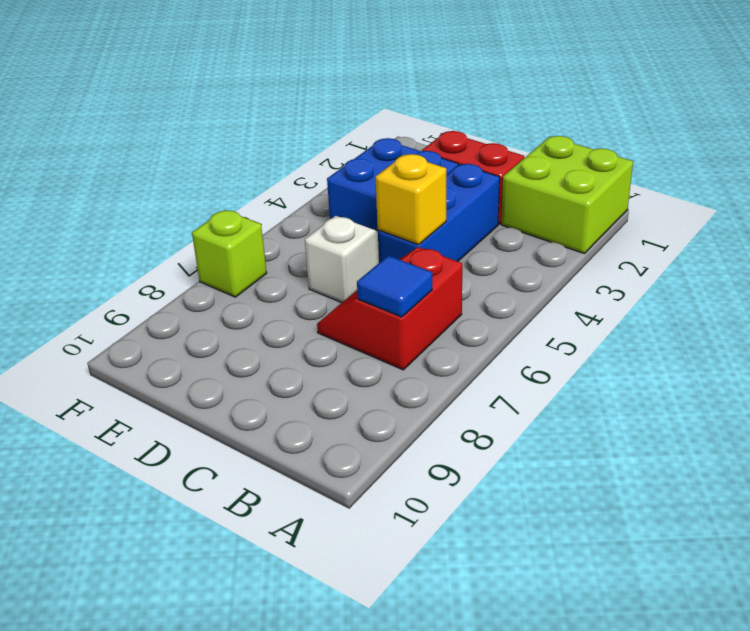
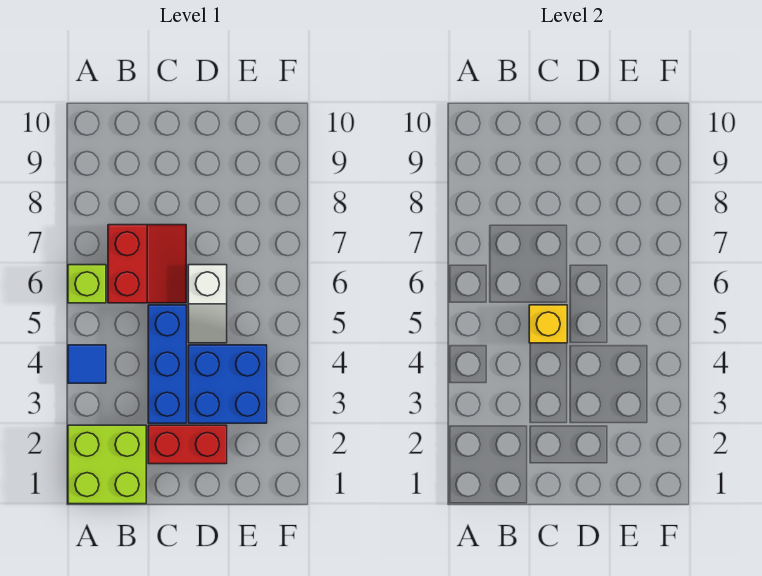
blue tile B7 level 2 -> blue tile A4 level 1
lime brick F7 level 1 -> lime brick A6 level 1

